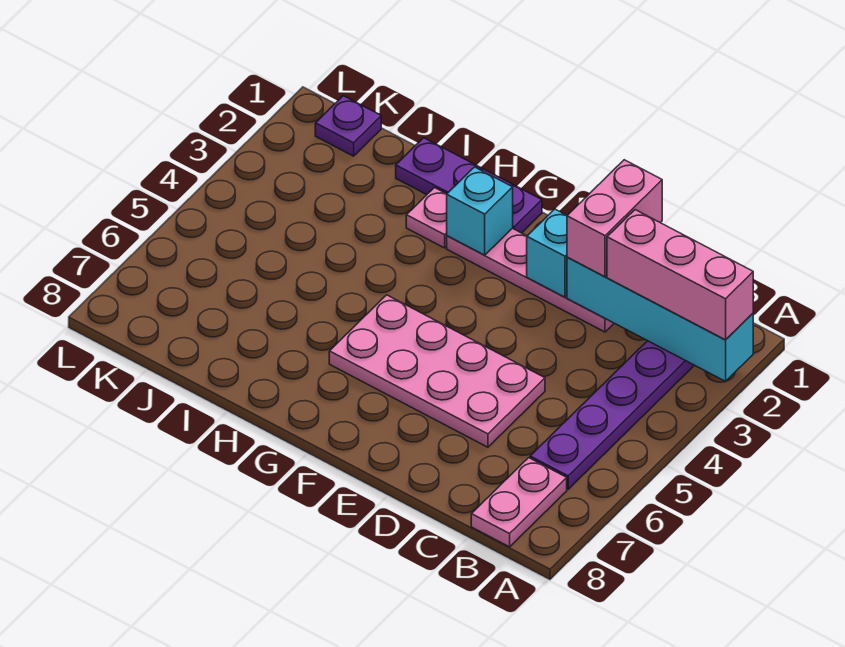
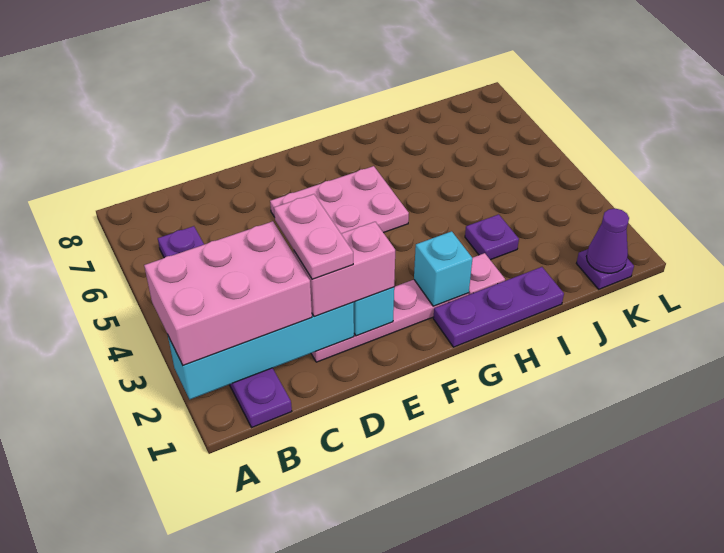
pink brick A2:C2 level 3 -> pink brick A2:C3 level 3
pink plate B7:B8 level 1 -> pink plate D2:D3 level 4
pink brick D1:D2 level 3 -> pink brick D2:E2 level 3
pink plate D5:G6 level 1 -> pink plate E5:G6 level 1
none -> purple plate I3 level 1
none -> purple cone K1 level 2

